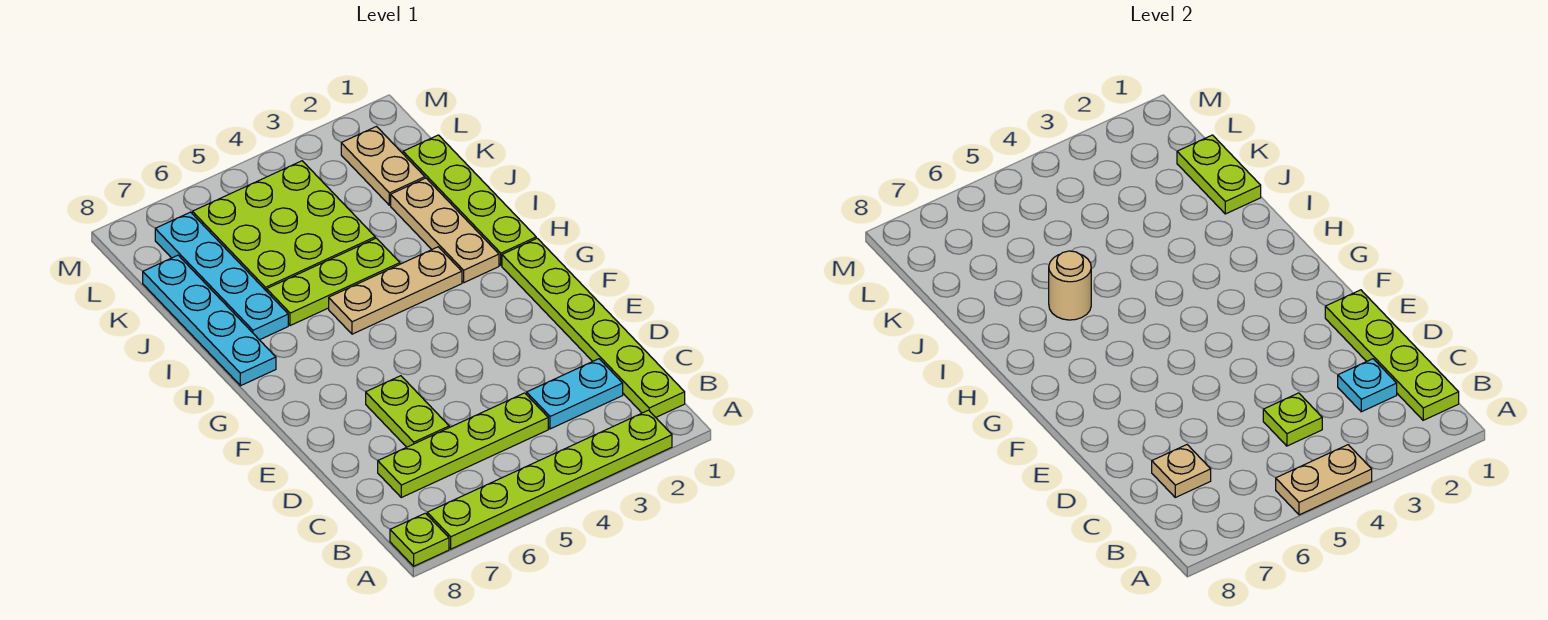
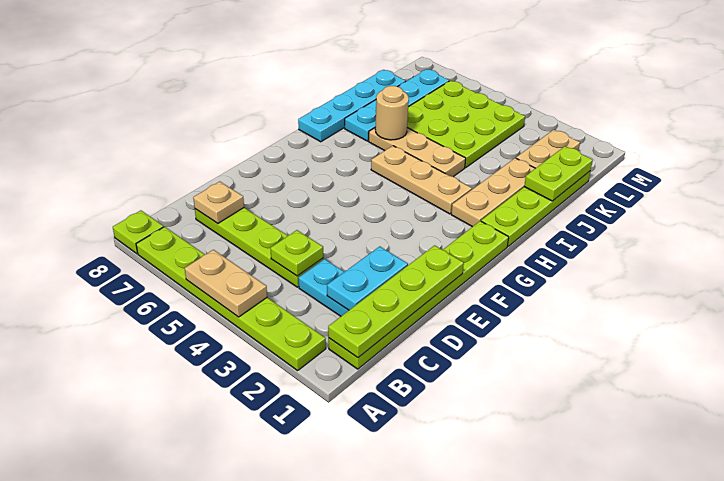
cyan plate C2 level 2 -> cyan plate C2:D2 level 2
lime plate D6:E6 level 1 -> none
lime plate I4:I6 level 1 -> tan plate I4:I6 level 1

